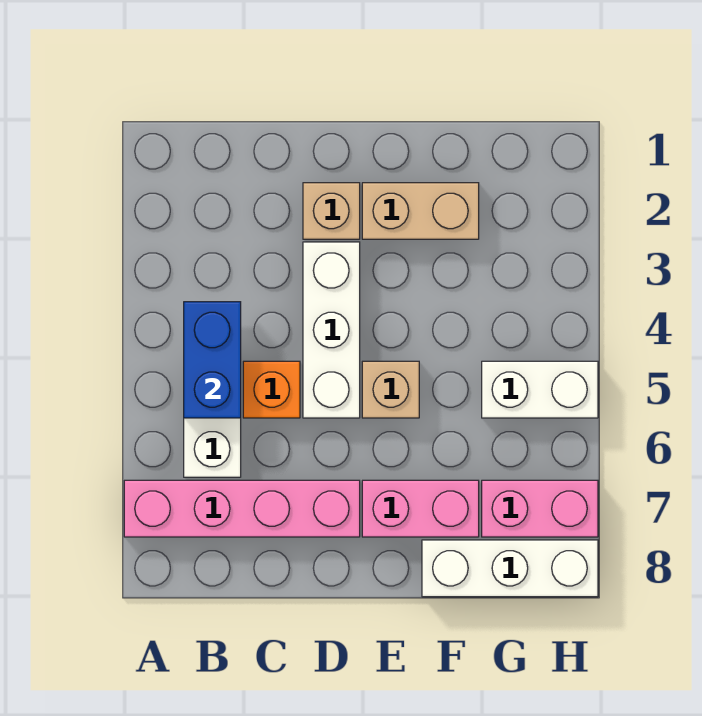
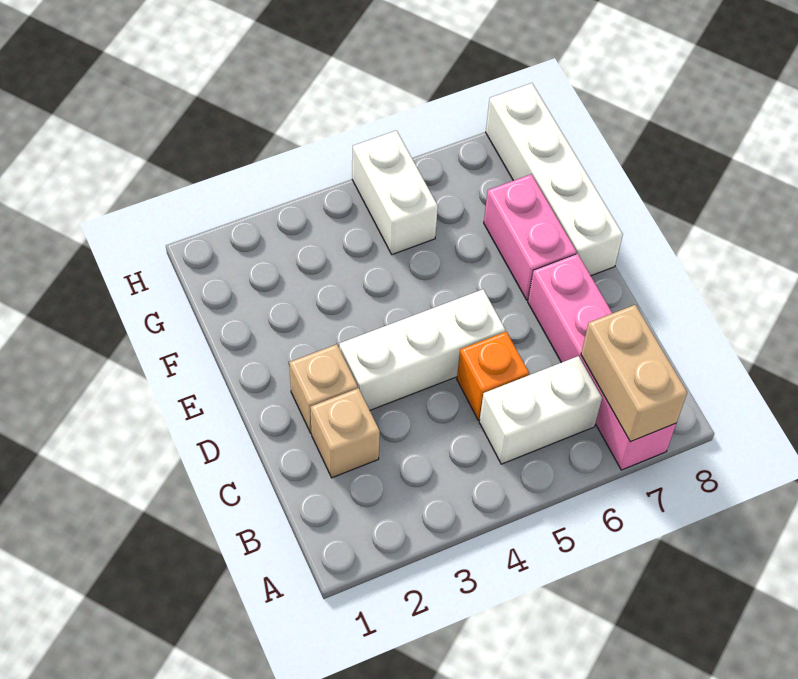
blue brick B4:B5 level 2 -> none
tan brick E2:F2 level 1 -> tan brick A7:B7 level 2
tan brick E5 level 1 -> tan brick C2 level 1
white brick F8:H8 level 1 -> white brick E8:H8 level 1
pink brick G7:H7 level 1 -> none

